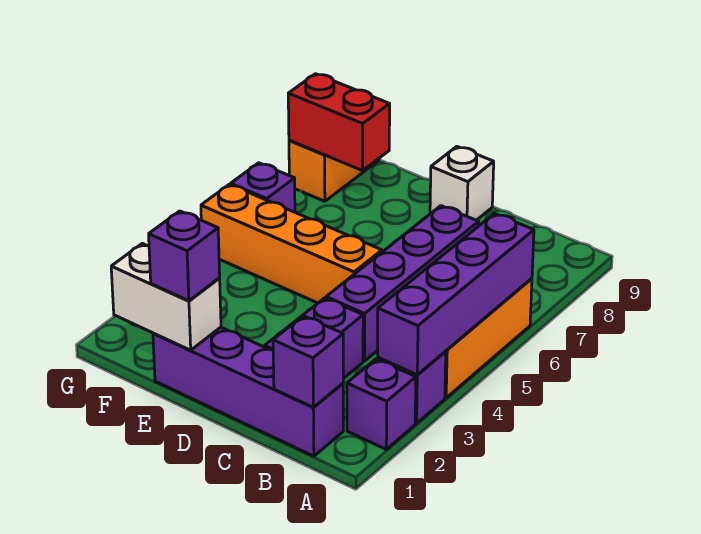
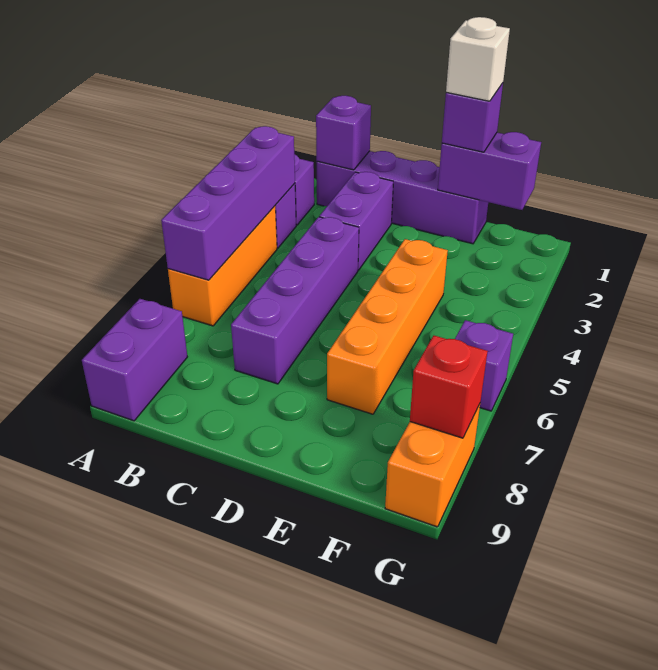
none -> purple brick A8:A9 level 1
orange brick D5:G5 level 1 -> orange brick E4:E7 level 1
white brick D9 level 1 -> white brick E1 level 4
white brick E1:F1 level 2 -> purple brick E1:F1 level 2
red brick F8:G8 level 2 -> red brick G8 level 2

